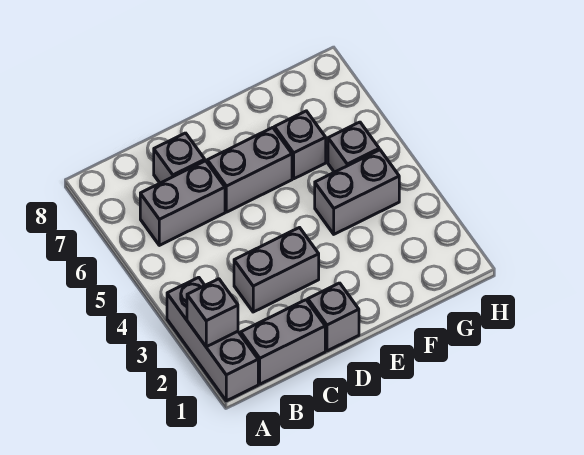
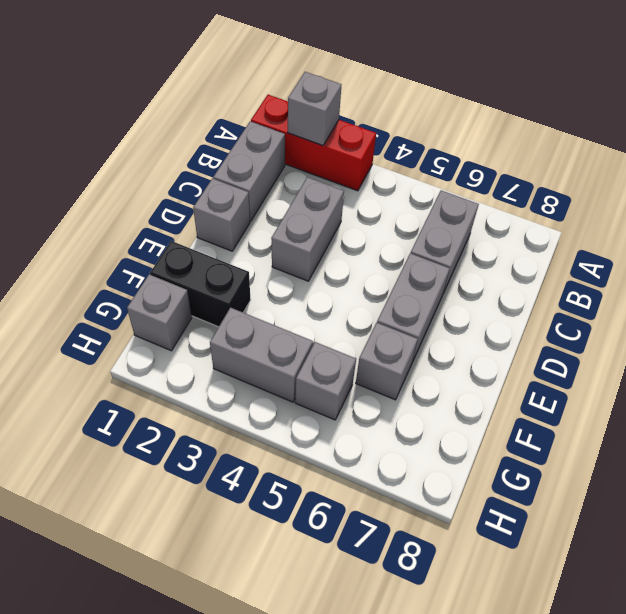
grey brick A1:A3 level 1 -> red brick A1:A3 level 1
grey brick C7 level 1 -> grey brick G1 level 1
none -> black brick F1:F2 level 1
grey brick F4:G4 level 1 -> grey brick G3:G4 level 1

